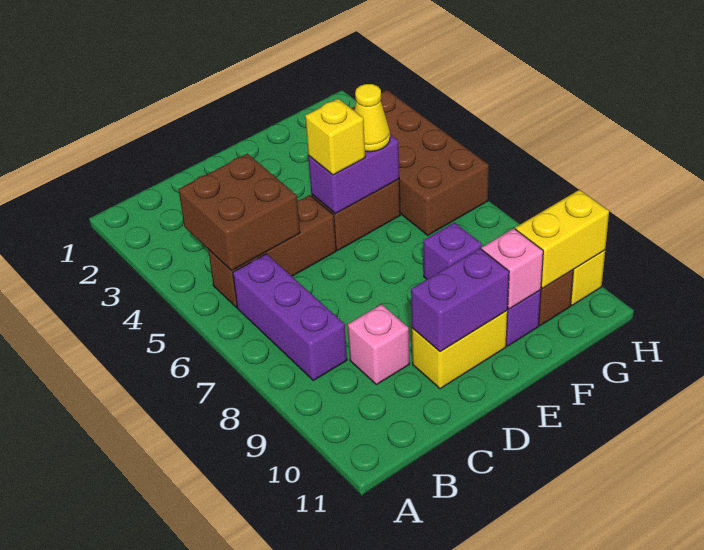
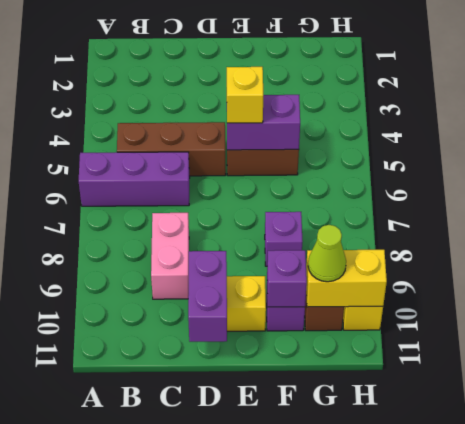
brown brick B4:C5 level 2 -> none
purple brick B6:B8 level 1 -> purple brick A6:C6 level 1
pink brick C9 level 1 -> pink brick C8:C9 level 1
purple brick D10:E10 level 2 -> purple brick D10:D11 level 2
yellow cone F5 level 3 -> none
pink brick F10 level 2 -> purple brick F10 level 2
brown brick G3:H6 level 1 -> none
none -> lime cone G10 level 3

